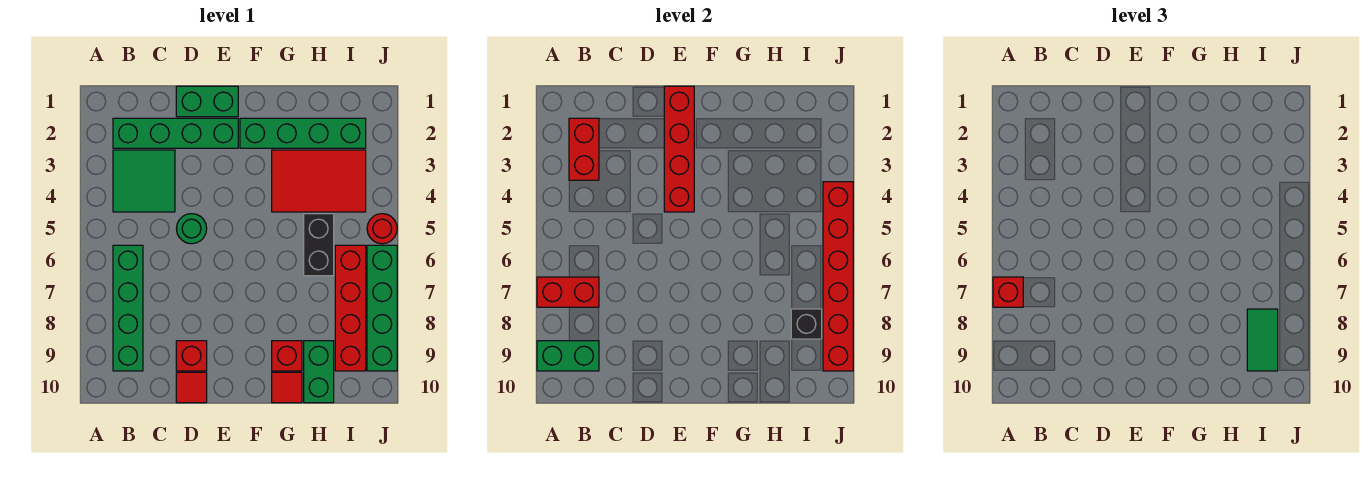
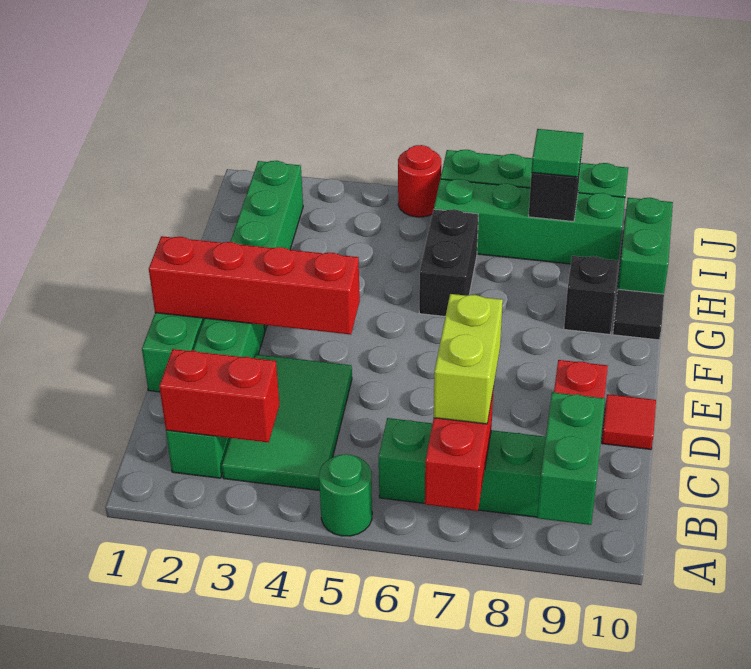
red brick A7 level 3 -> none
green tile B3:C4 level 1 -> green tile B3:D4 level 1
none -> lime brick B7:C7 level 3
green round brick D5 level 1 -> green round brick A5 level 1
red tile G3:I4 level 1 -> none
red brick G9 level 1 -> black brick G9 level 1
red tile G10 level 1 -> black tile G10 level 1
black brick H5:H6 level 1 -> black brick G6:H6 level 1
green brick H9:H10 level 1 -> green brick H10:I10 level 1
red brick I6:I9 level 1 -> green brick I6:I9 level 1
green tile I8:I9 level 3 -> green tile I8 level 3
red brick J4:J9 level 2 -> none

